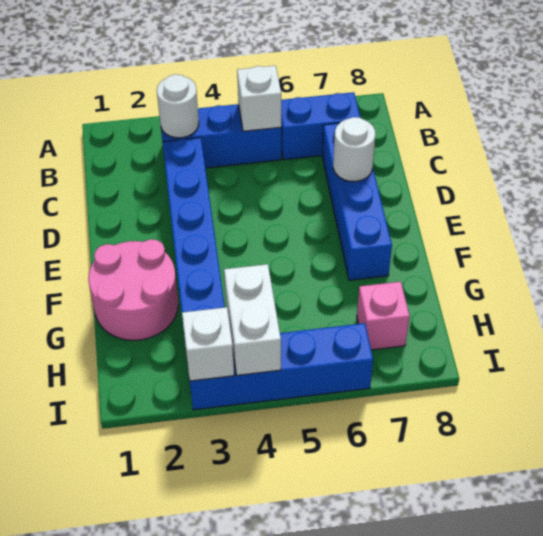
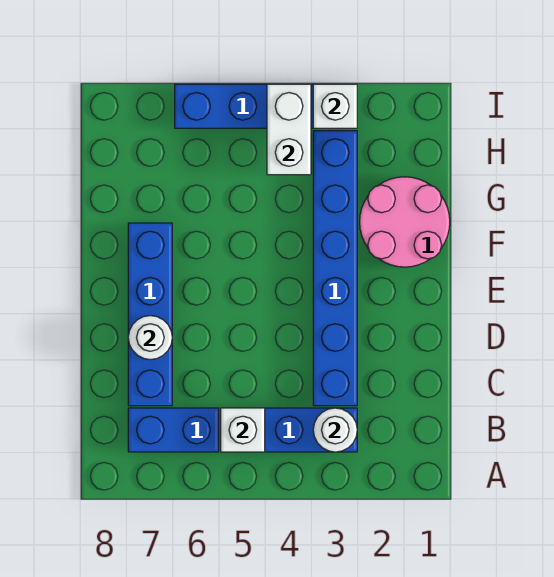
pink brick H7 level 1 -> none

